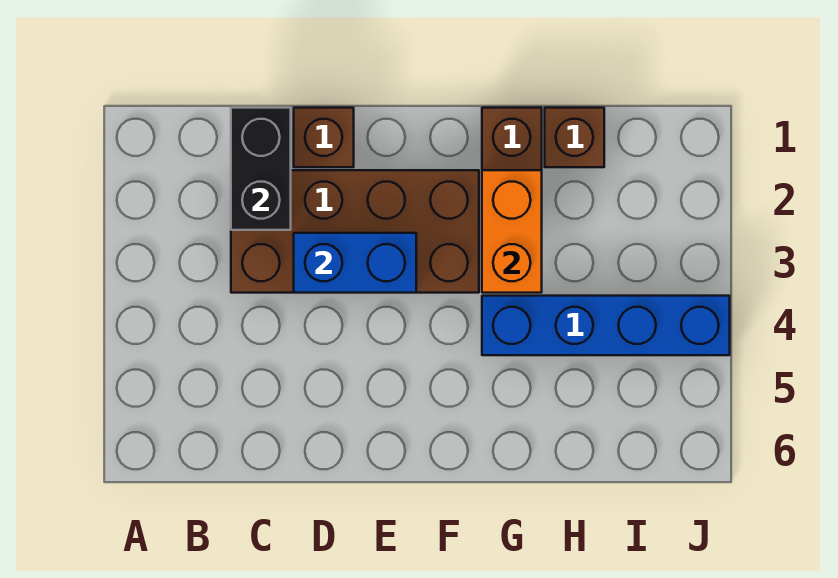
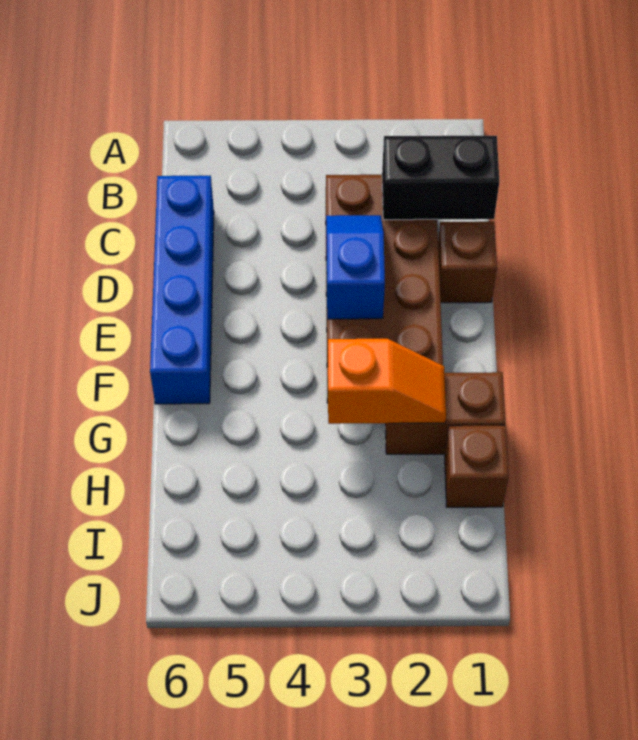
blue brick D3:E3 level 2 -> blue slope D3:E3 level 2 top E
orange brick G2:G3 level 2 -> orange slope G2:G3 level 2 top 3
blue brick G4:J4 level 1 -> blue brick C6:F6 level 1

